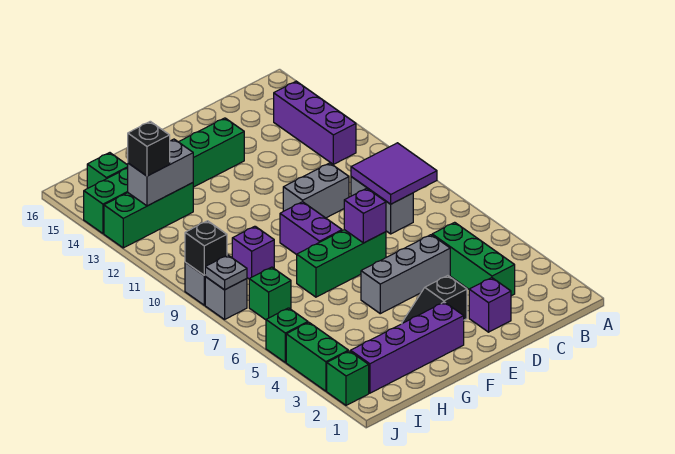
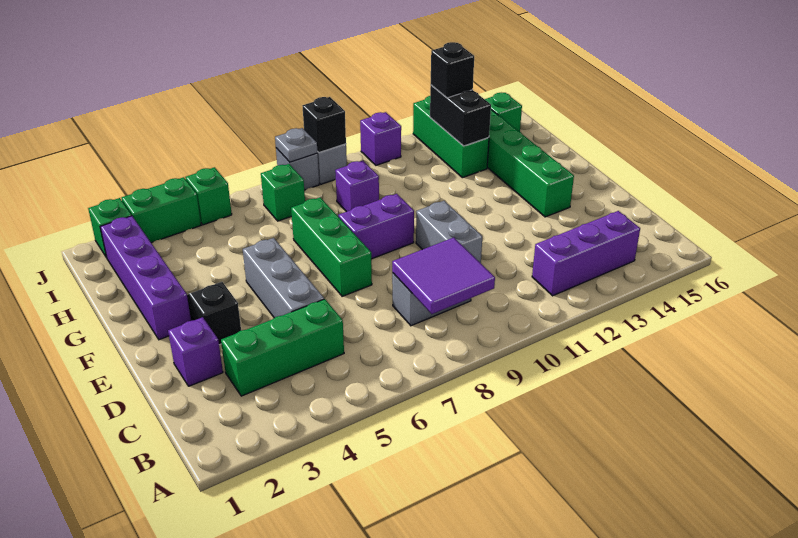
purple brick E7 level 2 -> purple brick J11 level 1
grey brick H13:I13 level 2 -> black brick H13:I13 level 2

